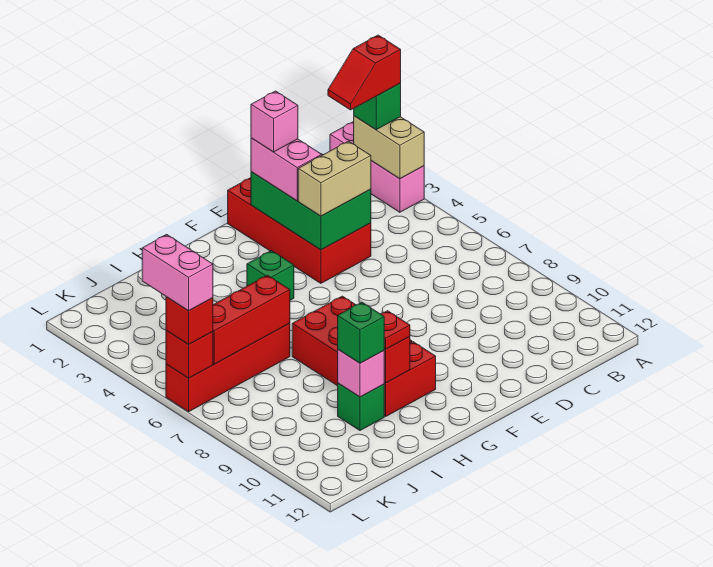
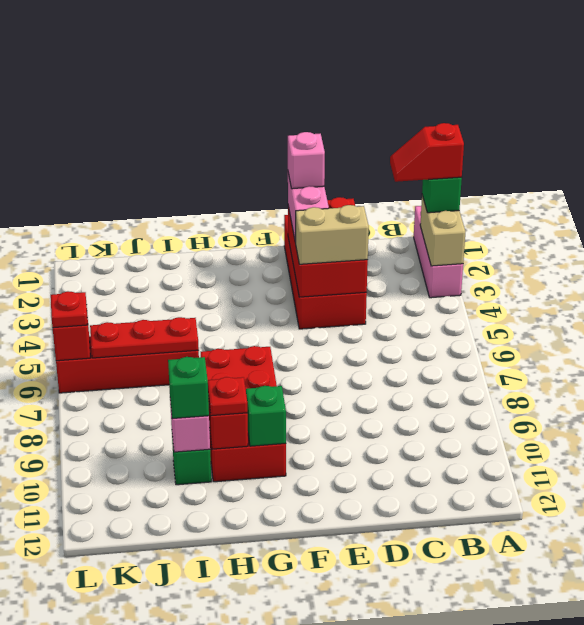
green brick D2:E4 level 2 -> red brick D2:E4 level 2
green brick G4 level 1 -> green brick G10 level 2
red brick I6:K6 level 2 -> red plate I6:K6 level 2
pink brick L5:L6 level 4 -> none
red brick L6 level 3 -> red plate L6 level 3

